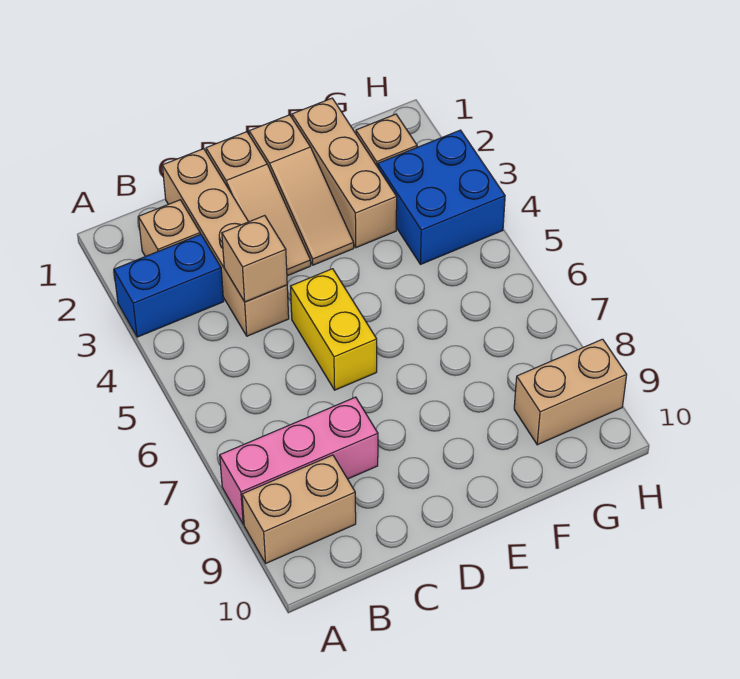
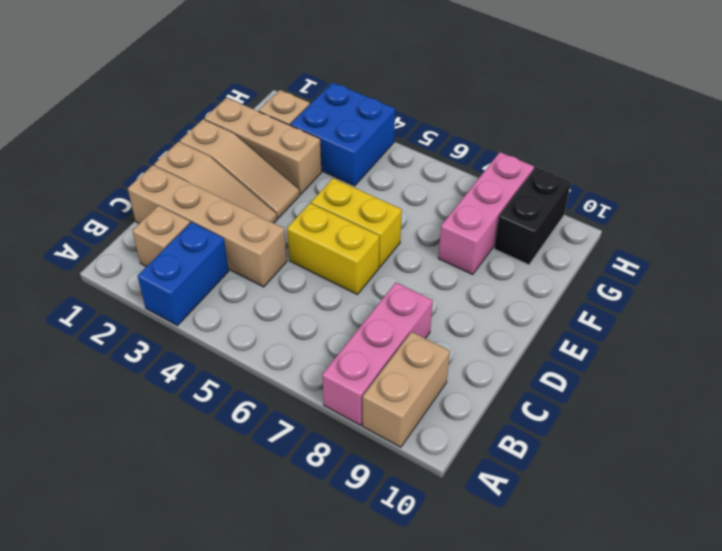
tan brick C4 level 2 -> none
none -> yellow brick E5:E6 level 1
none -> pink brick F8:H8 level 1
tan brick G9:H9 level 1 -> black brick G9:H9 level 1

